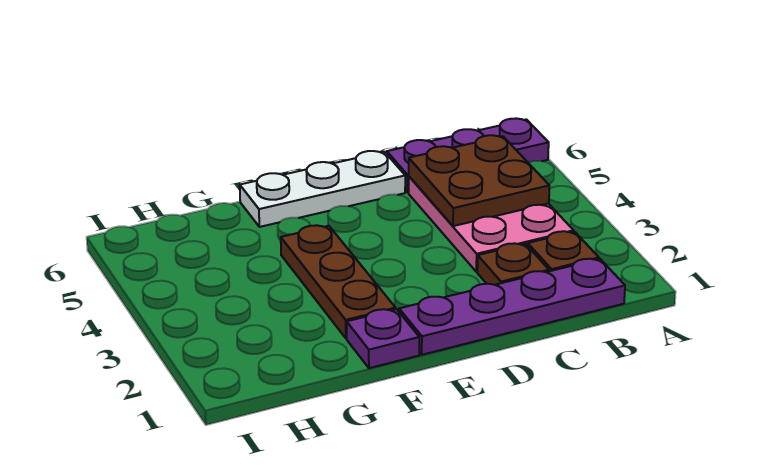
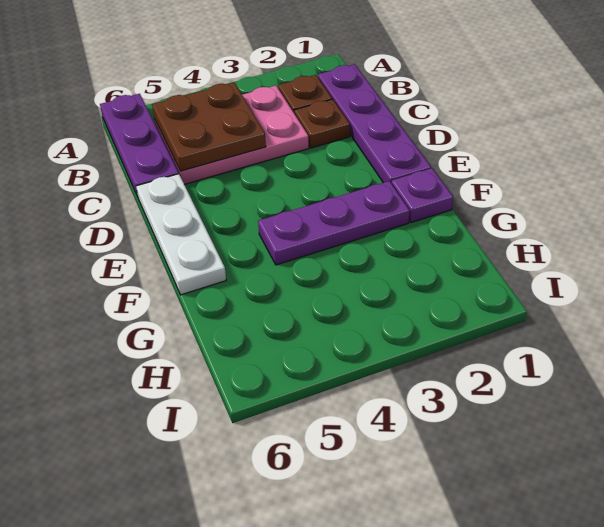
brown plate F2:F4 level 1 -> purple plate F2:F4 level 1

